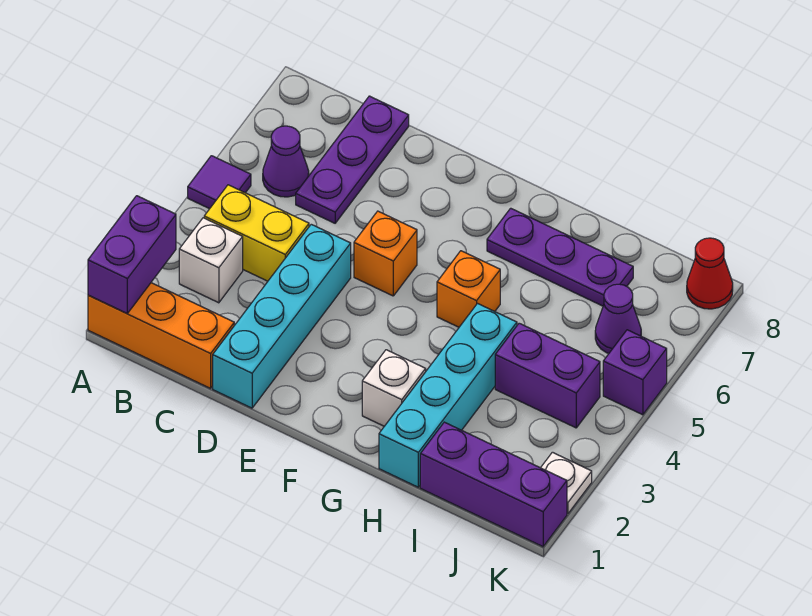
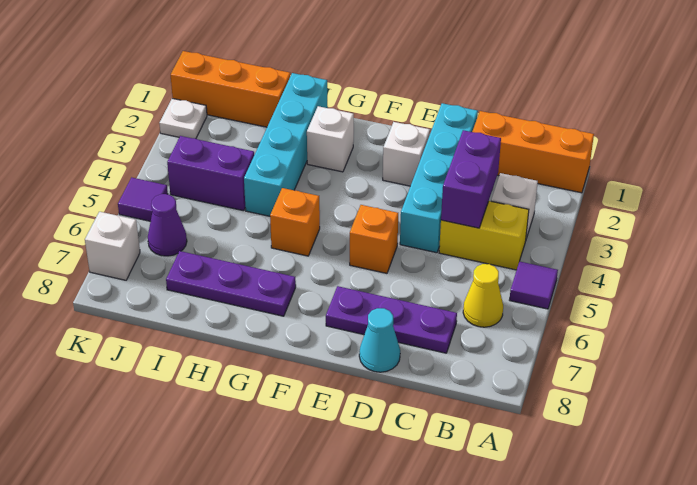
purple brick A1:A2 level 2 -> purple brick C3:C4 level 2
purple cone B6 level 1 -> yellow cone B6 level 1
purple plate C6:C8 level 1 -> purple plate C7:E7 level 1
none -> cyan cone D8 level 1
none -> white brick E2 level 1
purple brick I1:K1 level 1 -> orange brick I1:K1 level 1
purple brick K5 level 1 -> purple tile K5 level 1
none -> white brick K7 level 1
red cone K8 level 1 -> none

